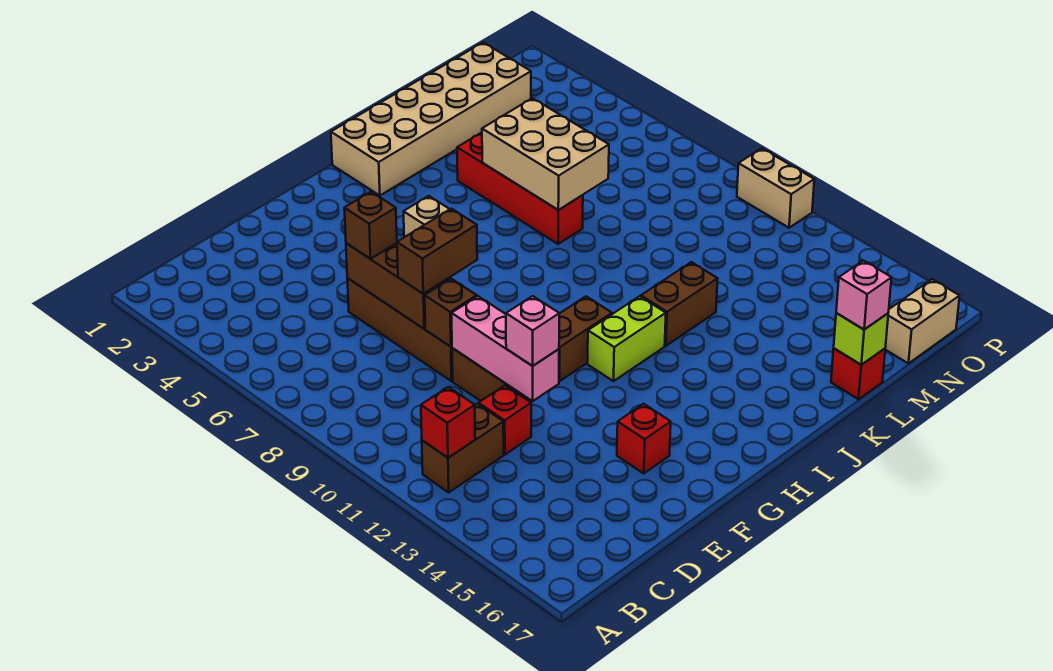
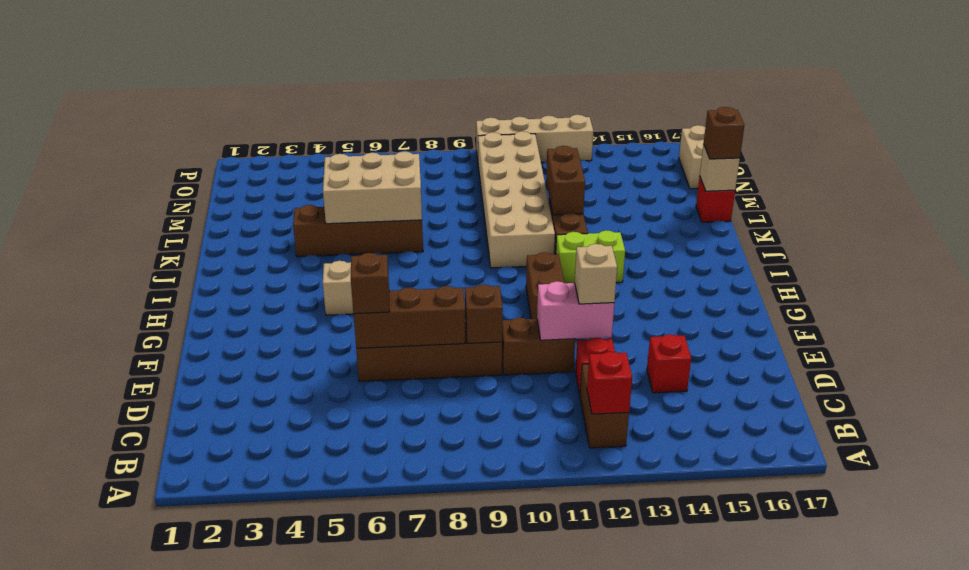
brown brick E8:F8 level 3 -> brown brick K12:L12 level 2
pink brick E10:E12 level 2 -> pink brick E11:E12 level 2
pink brick E12 level 3 -> tan brick E12 level 3
red brick F15 level 1 -> red brick D14 level 1
lime brick H12:I12 level 1 -> lime brick I12:I13 level 1
tan brick I1:N2 level 1 -> tan brick J10:O11 level 1
red brick K4:K7 level 1 -> brown brick K4:K7 level 1
lime brick L17 level 2 -> tan brick L17 level 2
pink brick L17 level 3 -> brown brick L17 level 3
tan brick P10:P11 level 1 -> tan brick P10:P13 level 1

